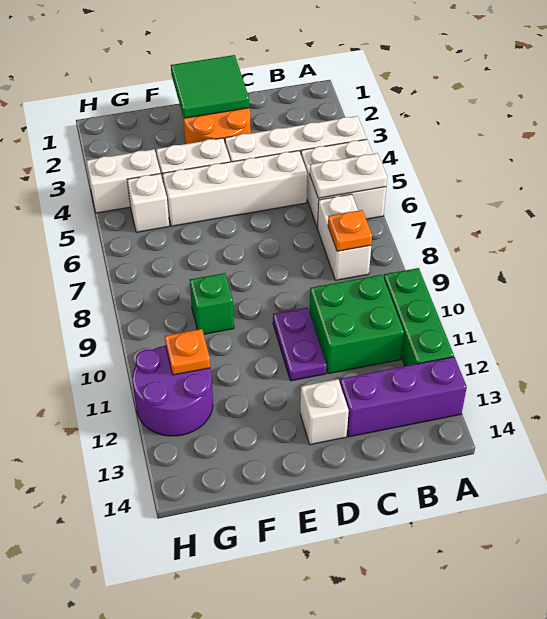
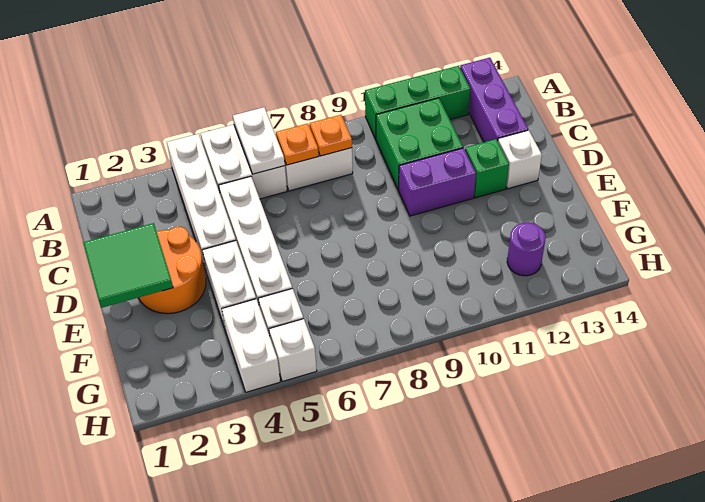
purple plate D10:D11 level 1 -> purple brick D10:D11 level 1
green brick F9 level 1 -> green brick D12 level 1
purple round brick G11:H12 level 1 -> purple round brick G12 level 1
orange plate G11 level 2 -> orange plate B7 level 2
none -> white brick H5 level 1

